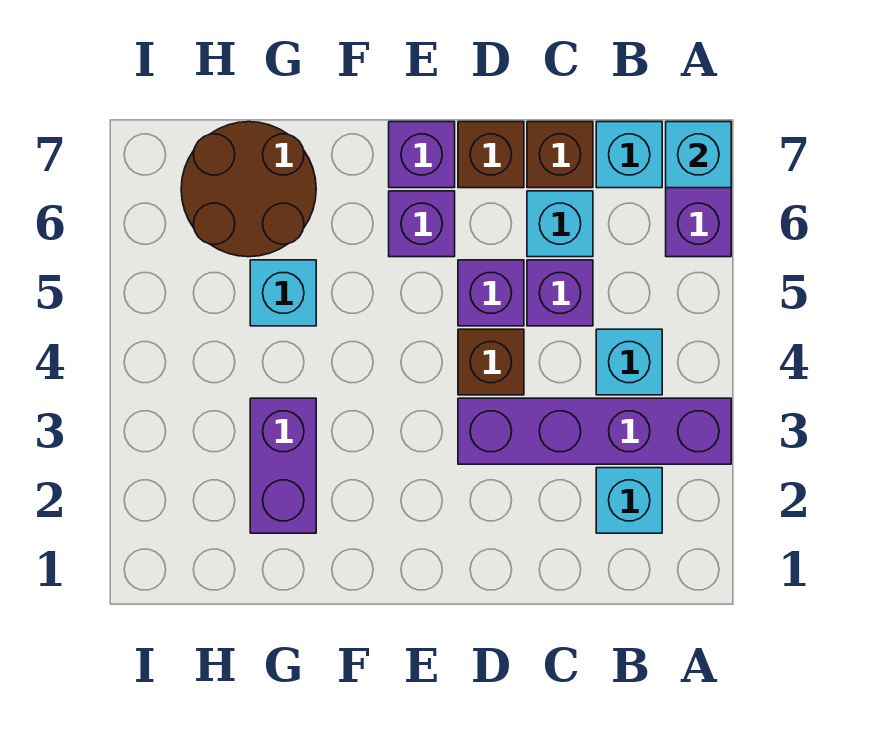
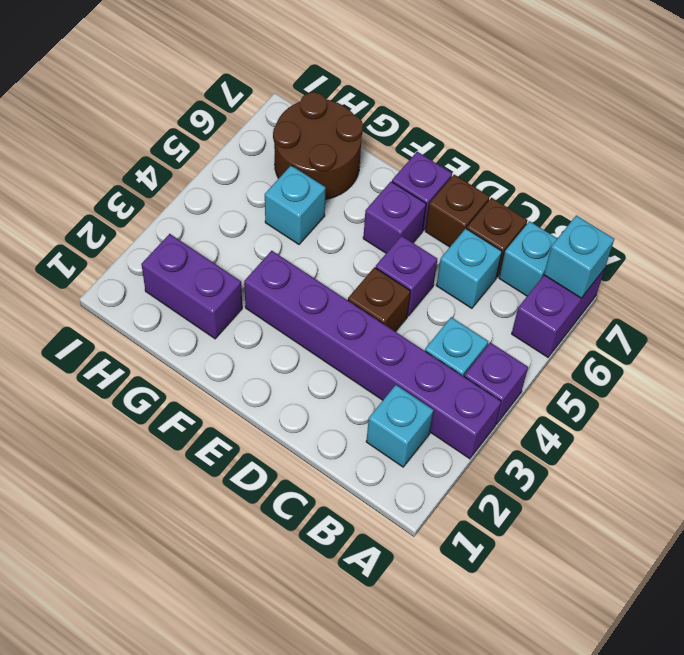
purple brick A3:D3 level 1 -> purple brick A3:F3 level 1
purple brick C5 level 1 -> purple brick A4 level 1
purple brick G2:G3 level 1 -> purple brick G2:H2 level 1

